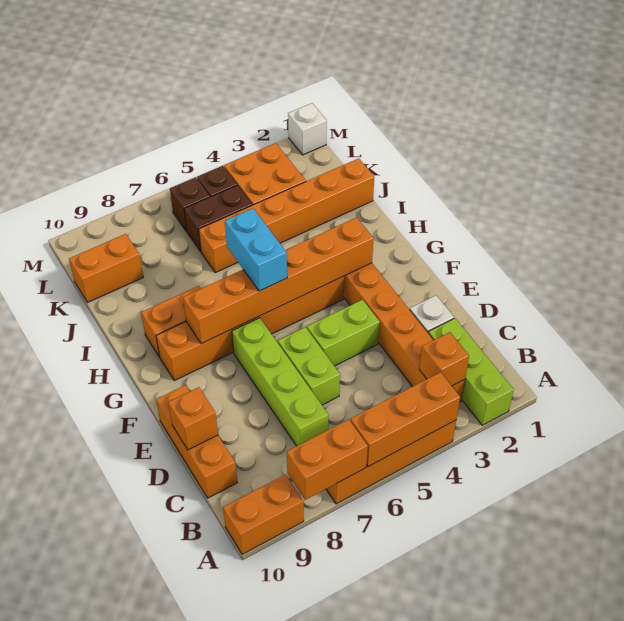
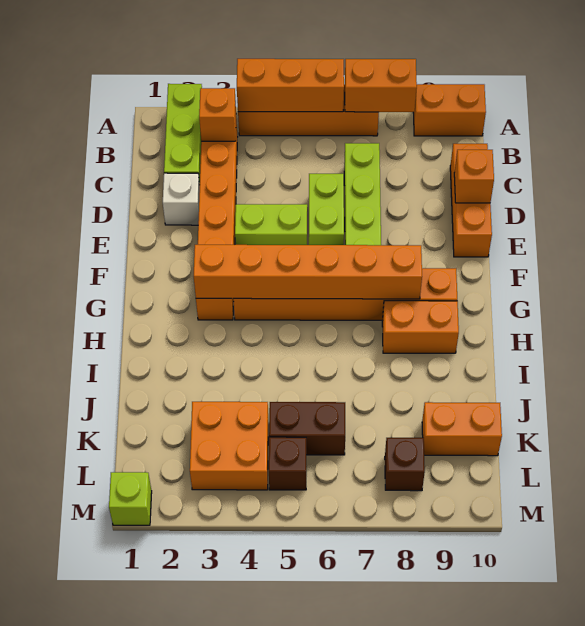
cyan brick G6:H6 level 3 -> none
orange brick J1:J6 level 1 -> none
brown brick L6 level 1 -> brown brick L8 level 1
white brick M1 level 1 -> lime brick M1 level 1

